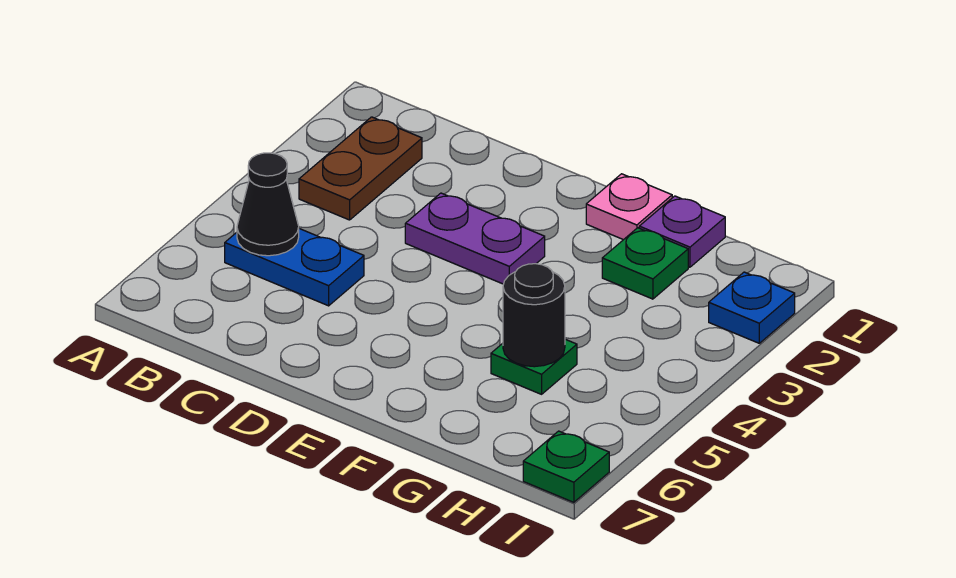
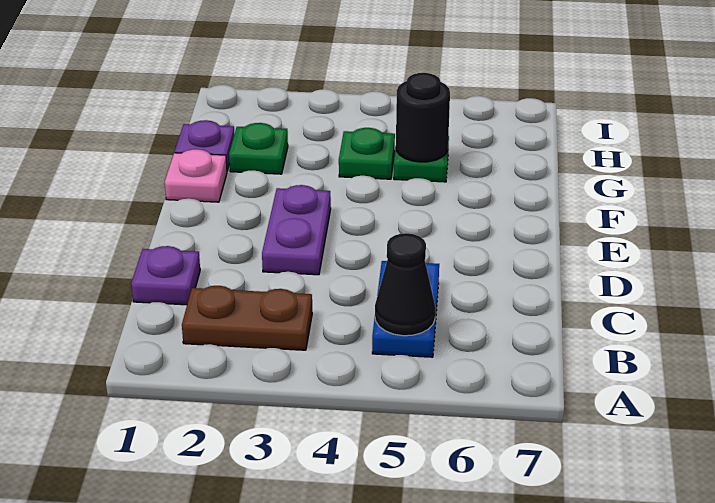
none -> purple plate C1 level 1
blue plate I2 level 1 -> none
green plate I7 level 1 -> green plate G4 level 1

